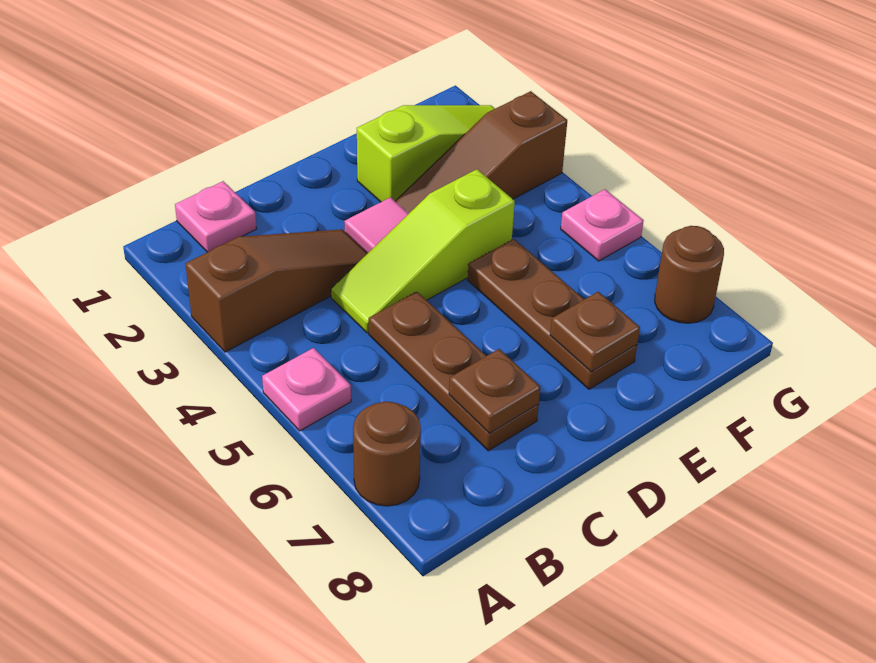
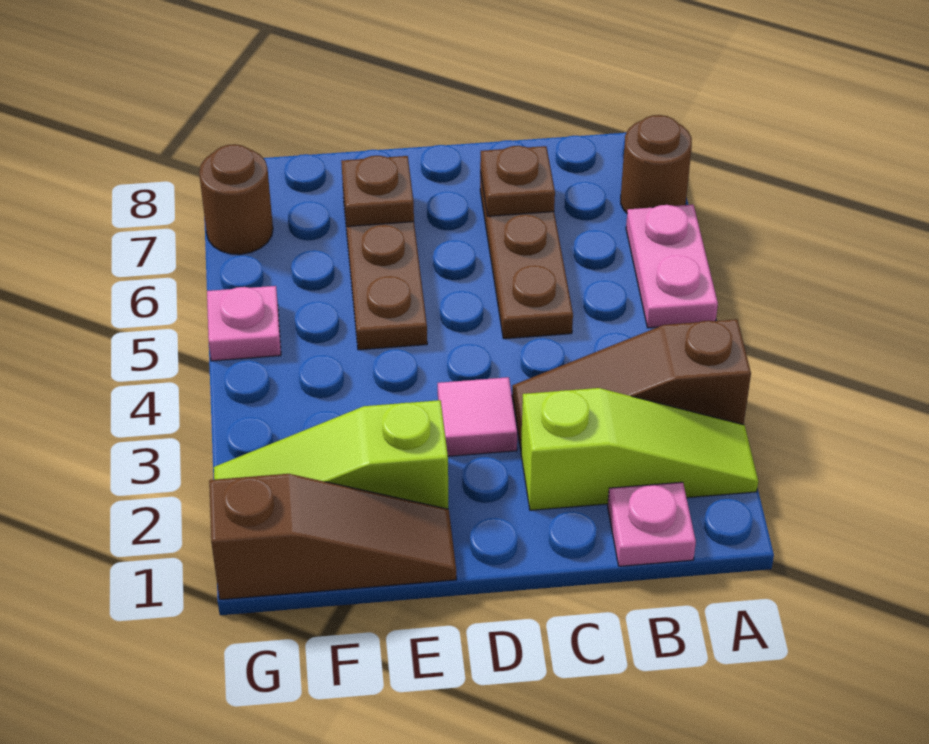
pink plate A5 level 1 -> pink plate A5:A6 level 1
lime slope C4:E4 level 1 top E -> lime slope A2:C2 level 1 top C
brown slope E3:G3 level 1 top G -> brown slope E1:G1 level 1 top G

